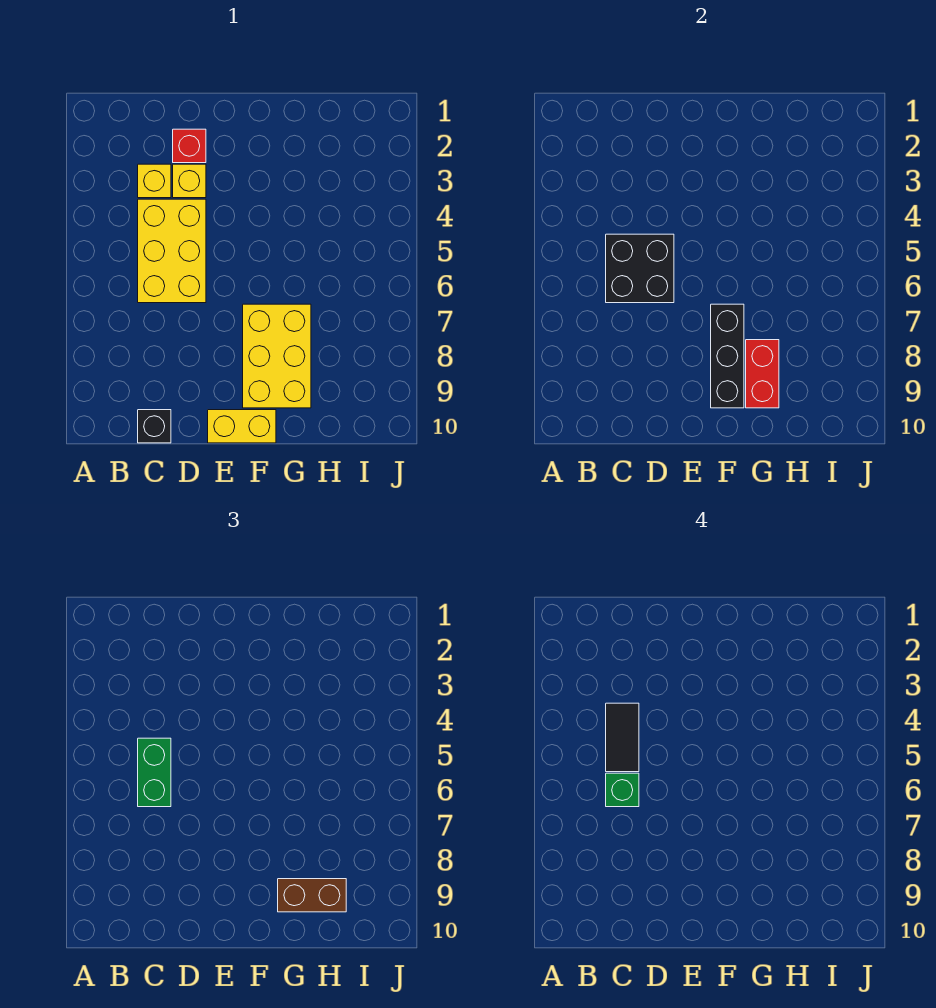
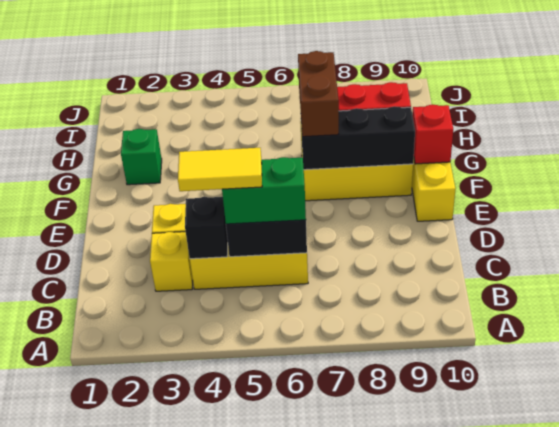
black tile C4:C5 level 4 -> yellow tile C4:C5 level 4
green brick C6 level 4 -> green brick G2 level 1
black brick C10 level 1 -> black brick C4 level 2
red brick D2 level 1 -> red brick F10 level 2
brown brick G9:H9 level 3 -> brown brick F7:G7 level 3

